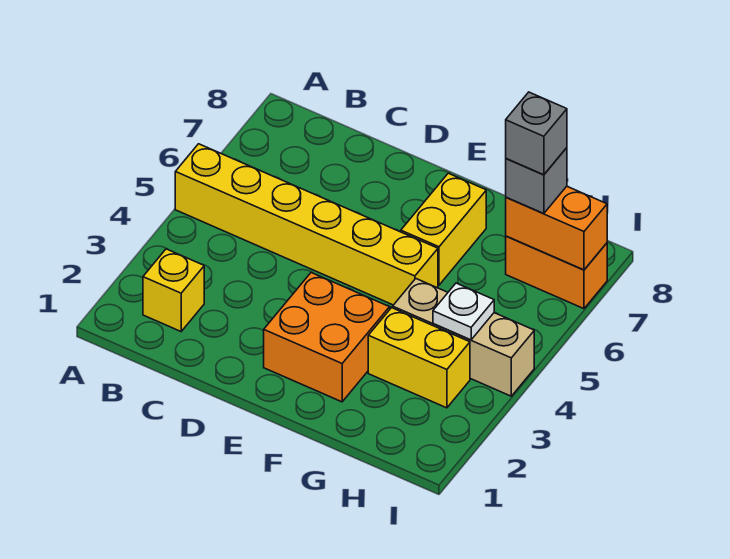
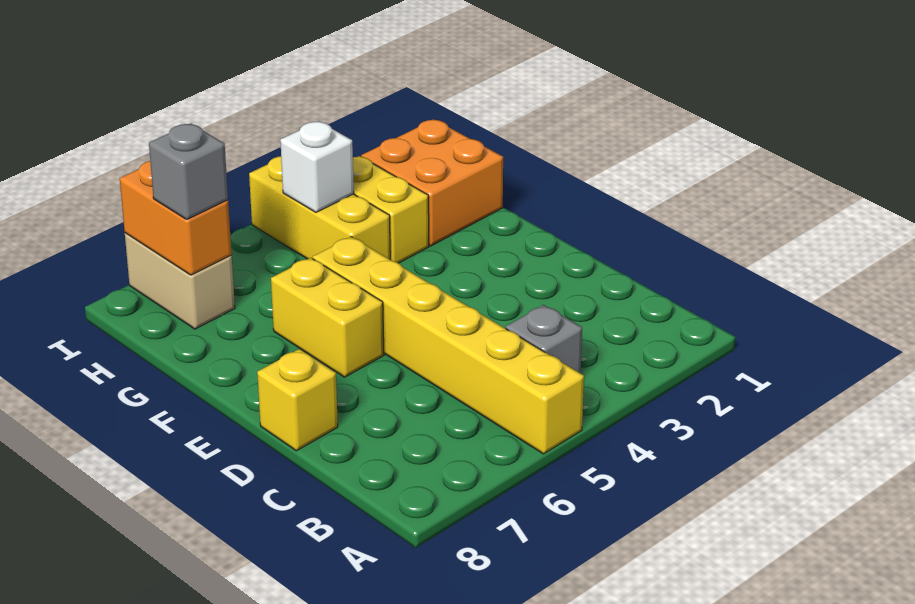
yellow brick B2 level 1 -> yellow brick D8 level 1
orange brick E2:F3 level 1 -> orange brick G1:H2 level 1
yellow brick F6:F7 level 1 -> yellow brick E6:F6 level 1
tan brick G4:I4 level 1 -> yellow brick G4:I4 level 1
white plate H4 level 2 -> white brick H4 level 2
orange brick H7:I7 level 1 -> tan brick H7:I7 level 1
grey brick H7 level 4 -> grey brick B4 level 1

